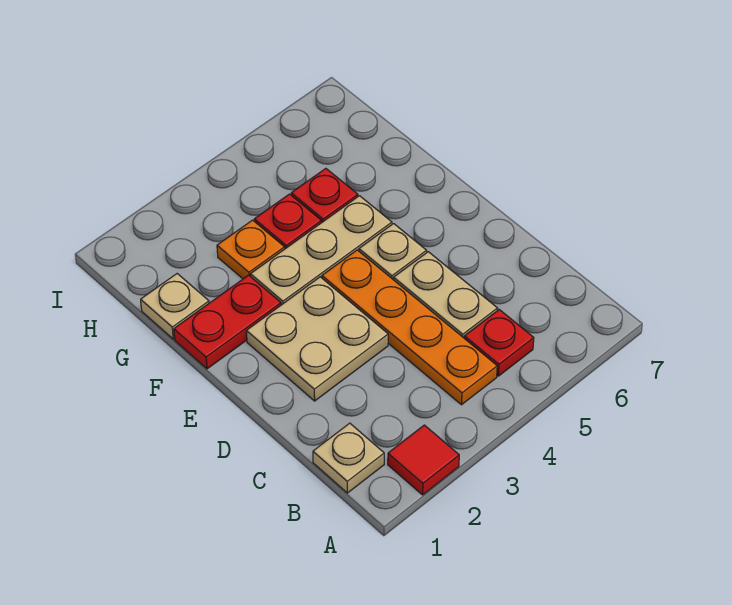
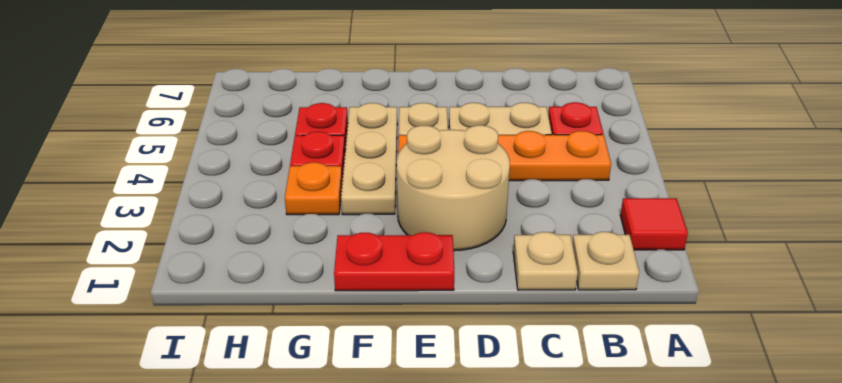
tan plate D2:E3 level 1 -> tan round brick D2:E3 level 1
red plate F1:F2 level 1 -> red plate E1:F1 level 1
tan plate G1 level 1 -> tan plate C1 level 1

